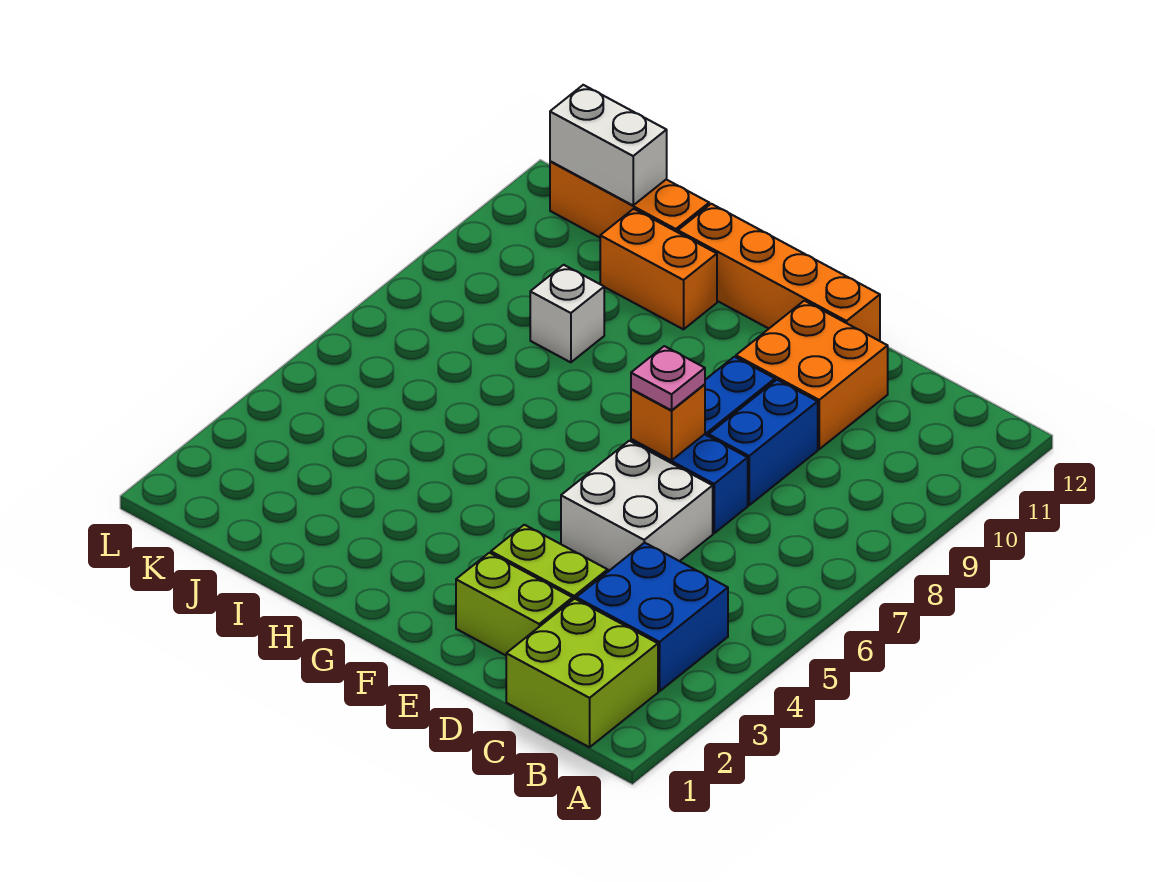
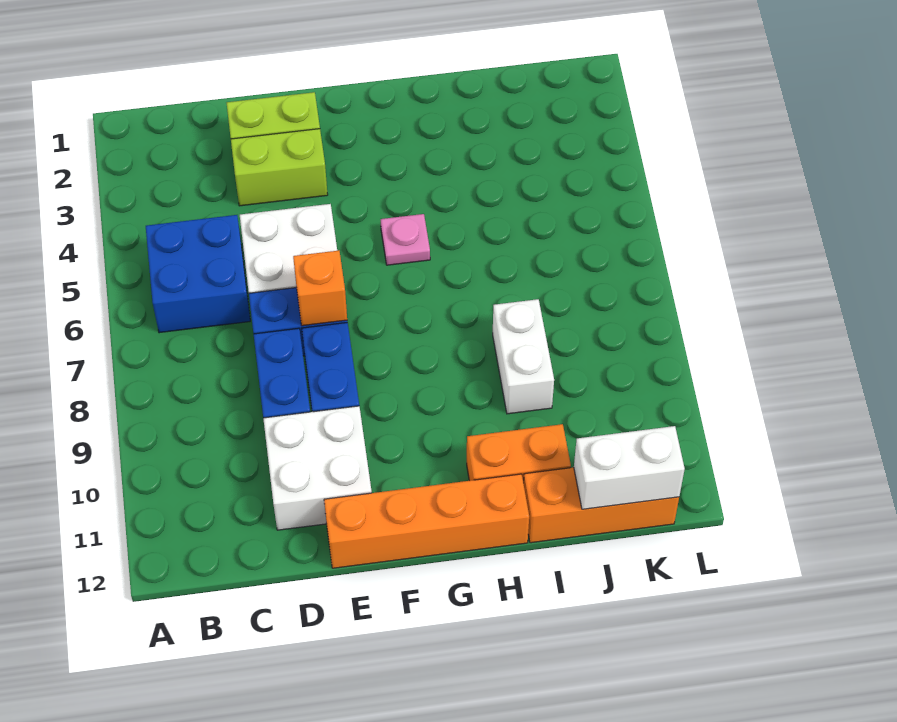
lime brick B1:C2 level 1 -> none
blue brick B3:C4 level 1 -> blue brick B5:C6 level 1
orange brick D10:E11 level 1 -> white brick D10:E11 level 1
pink plate E7 level 3 -> pink plate G5 level 1
white brick I9 level 1 -> white brick I8:I9 level 1

